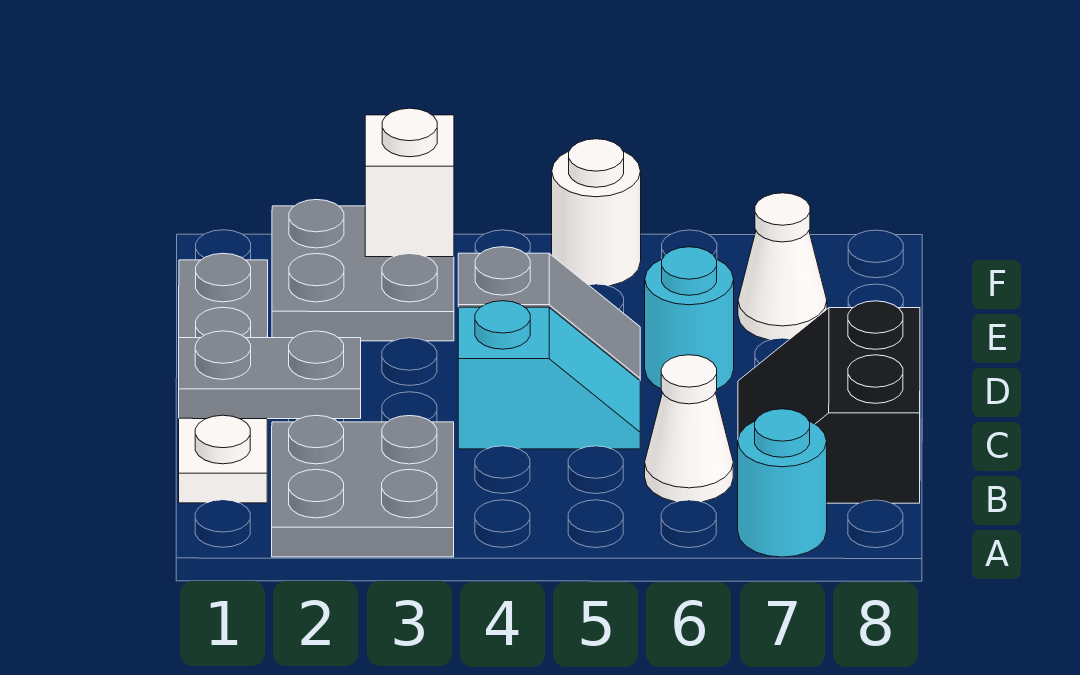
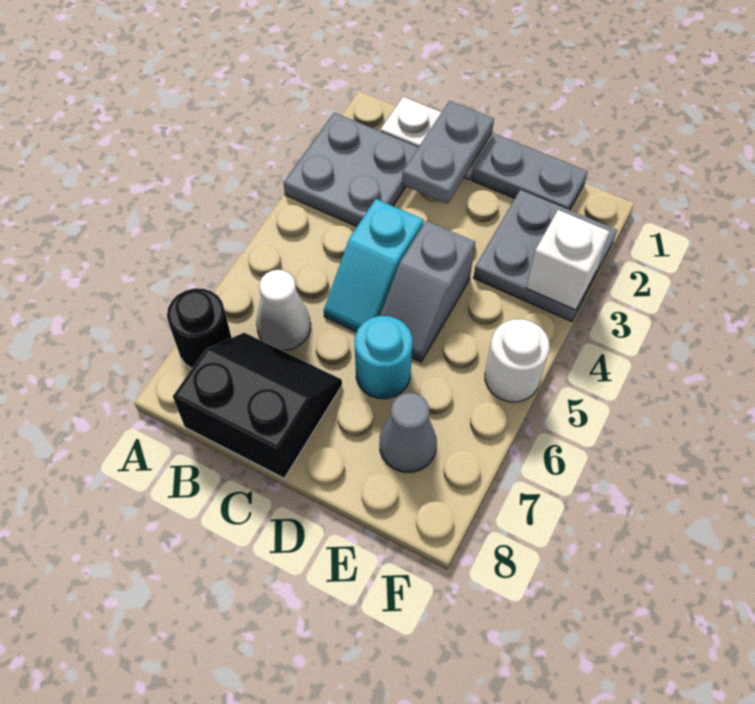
cyan round brick A7 level 1 -> black round brick A7 level 1
white cone E7 level 1 -> grey cone E7 level 1

